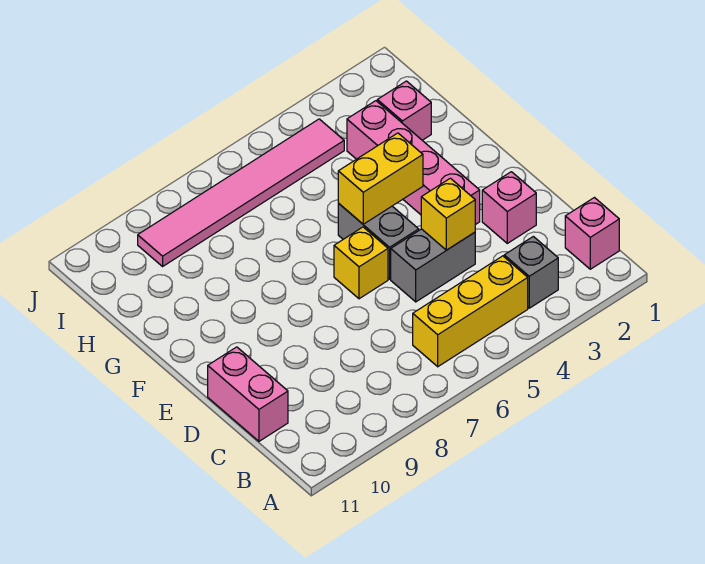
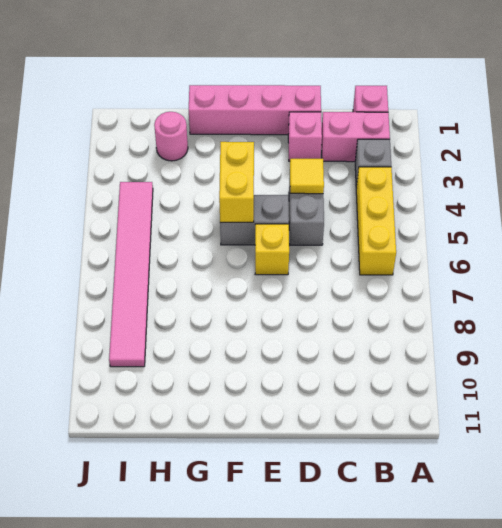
pink brick C11:D11 level 1 -> pink brick B2:C2 level 1
yellow brick D4 level 2 -> yellow tile D4 level 2
pink brick E3:H3 level 1 -> pink brick D1:G1 level 1
pink brick H2 level 1 -> pink round brick H2 level 1

